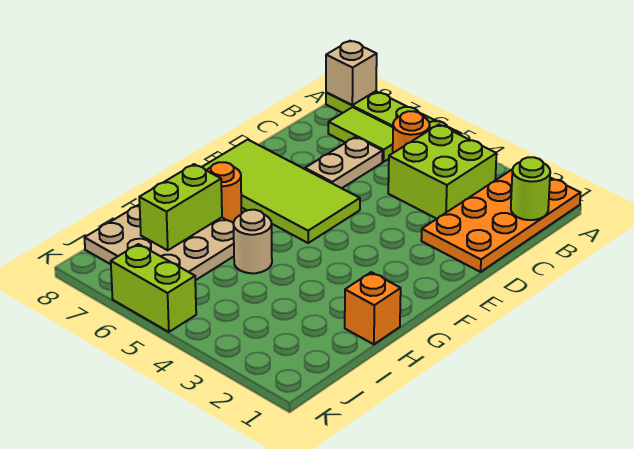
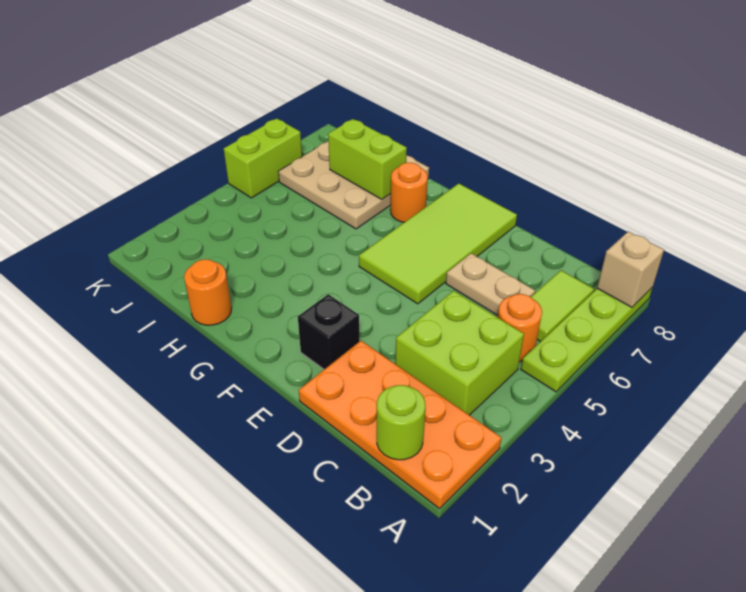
none -> black brick E2 level 1
orange brick H1 level 1 -> orange round brick H1 level 1
tan round brick H5 level 1 -> none

